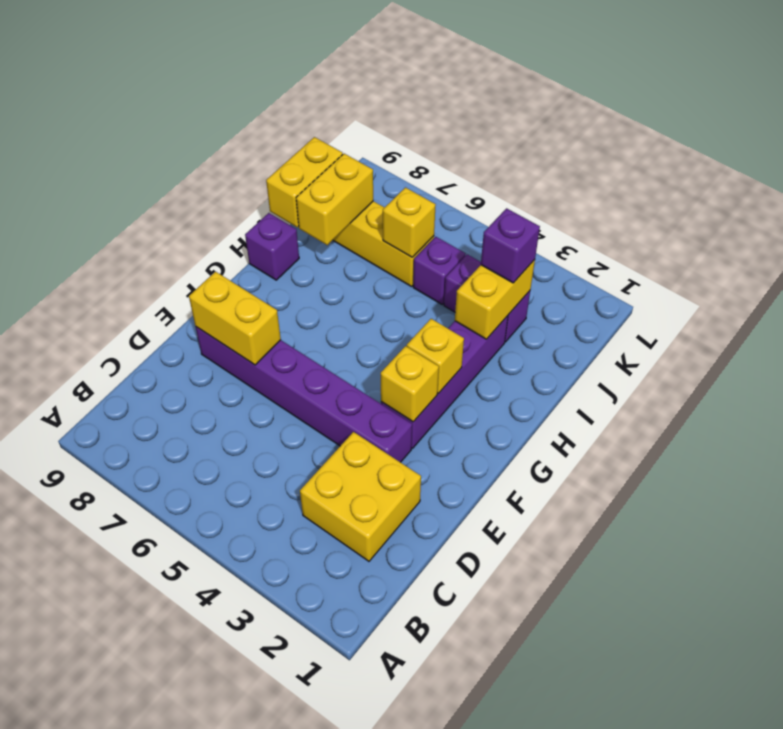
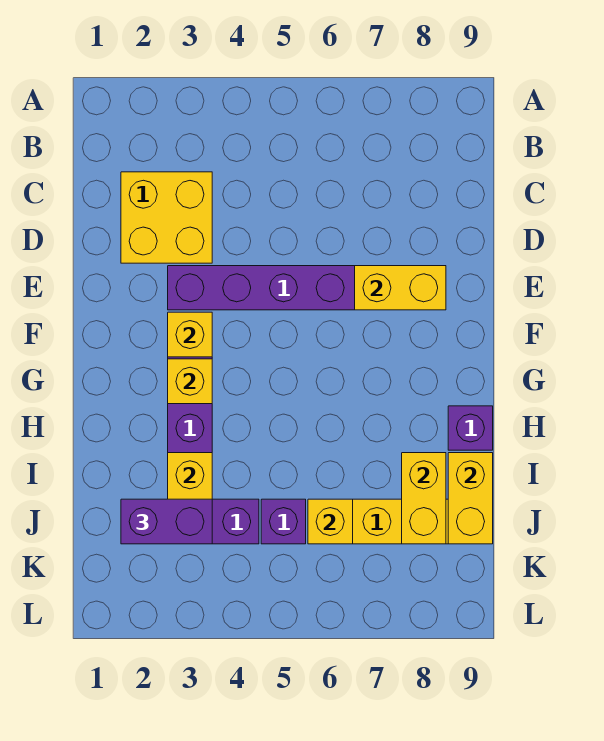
purple brick J3 level 3 -> purple brick J2:J3 level 3

